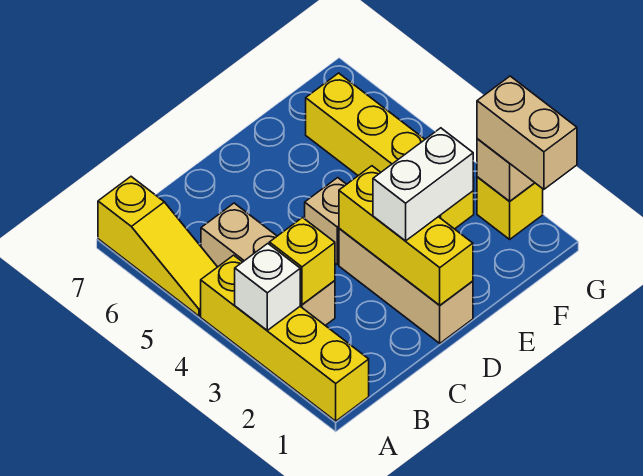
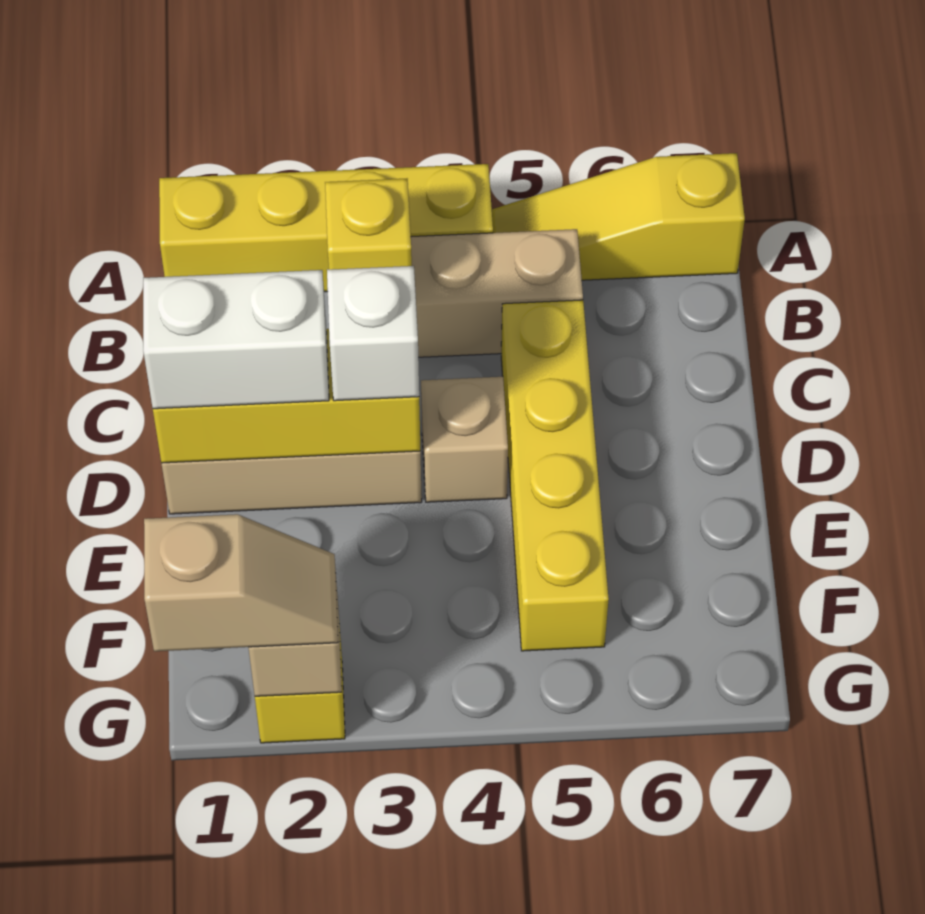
white brick A3 level 2 -> white brick D3 level 3
white brick D2:E2 level 3 -> white brick D1:D2 level 3
yellow brick F3:F6 level 1 -> yellow brick C5:F5 level 1
tan brick G1:G2 level 3 -> tan slope G1:G2 level 3 top 1

